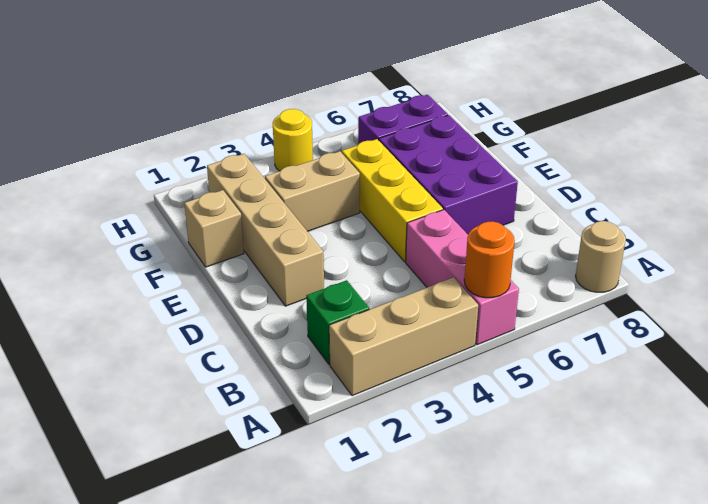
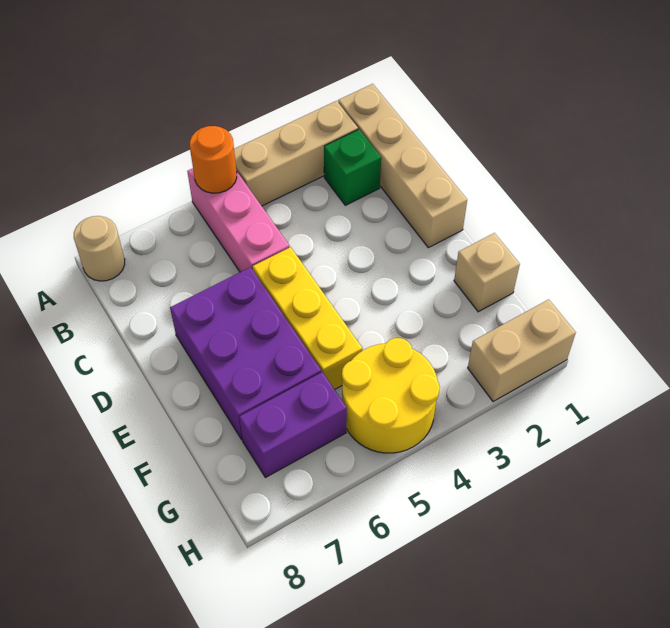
tan brick D2:G2 level 1 -> tan brick A1:D1 level 1
tan brick F3:F4 level 1 -> tan brick H1:H2 level 1
yellow round brick H4 level 1 -> yellow round brick G4:H5 level 1

